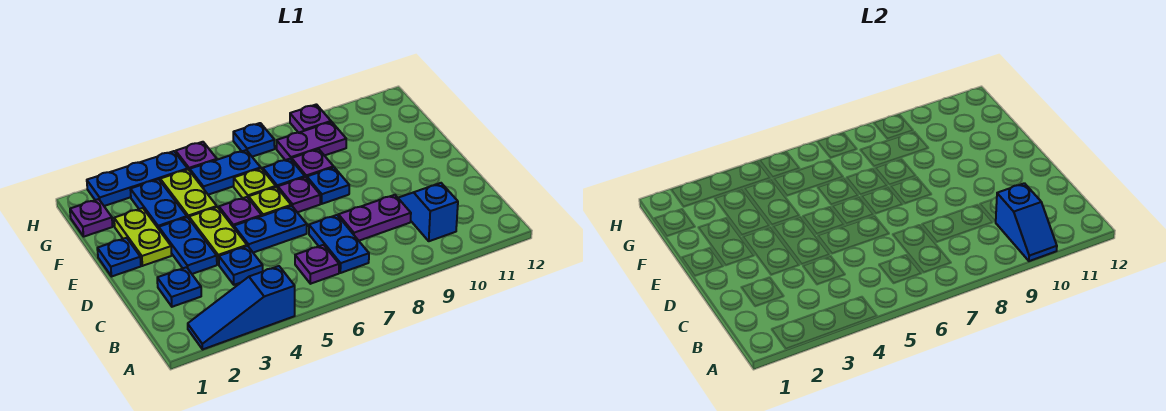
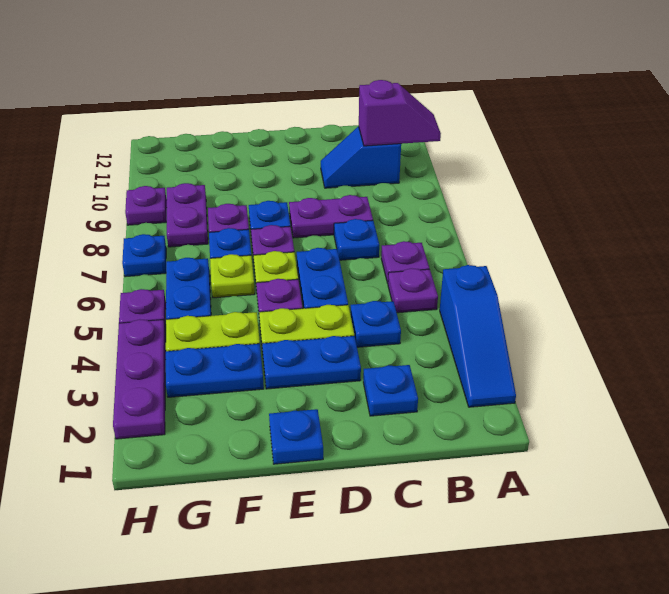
blue slope A10:B10 level 2 top B -> purple slope A10:B10 level 2 top B
blue plate B7:C7 level 1 -> blue plate C7 level 1
purple plate C8:C9 level 1 -> purple plate C8:D8 level 1
lime plate E2:F2 level 1 -> none
purple plate G1 level 1 -> purple plate B5 level 1
blue plate H2:H4 level 1 -> purple plate H2:H4 level 1

